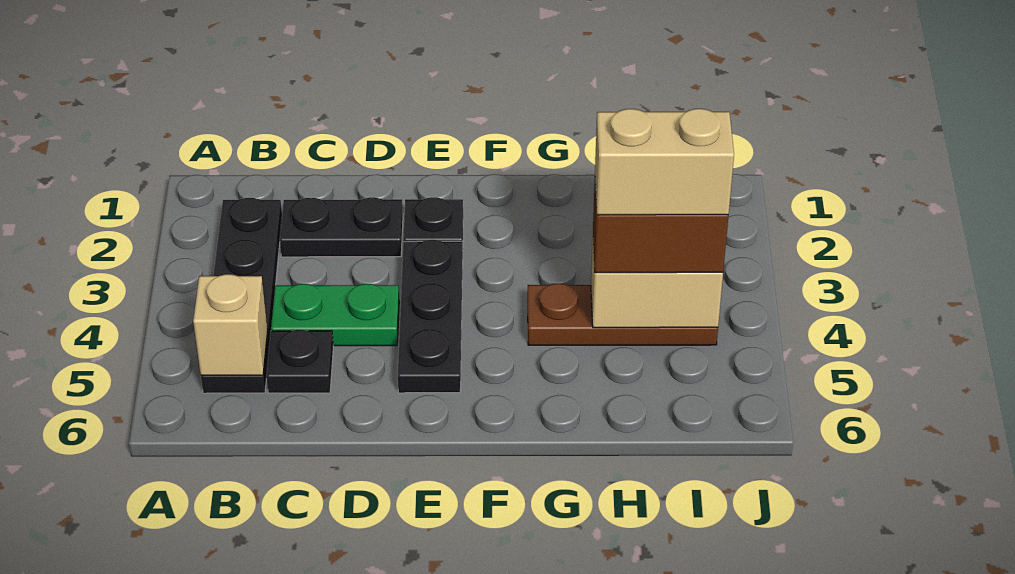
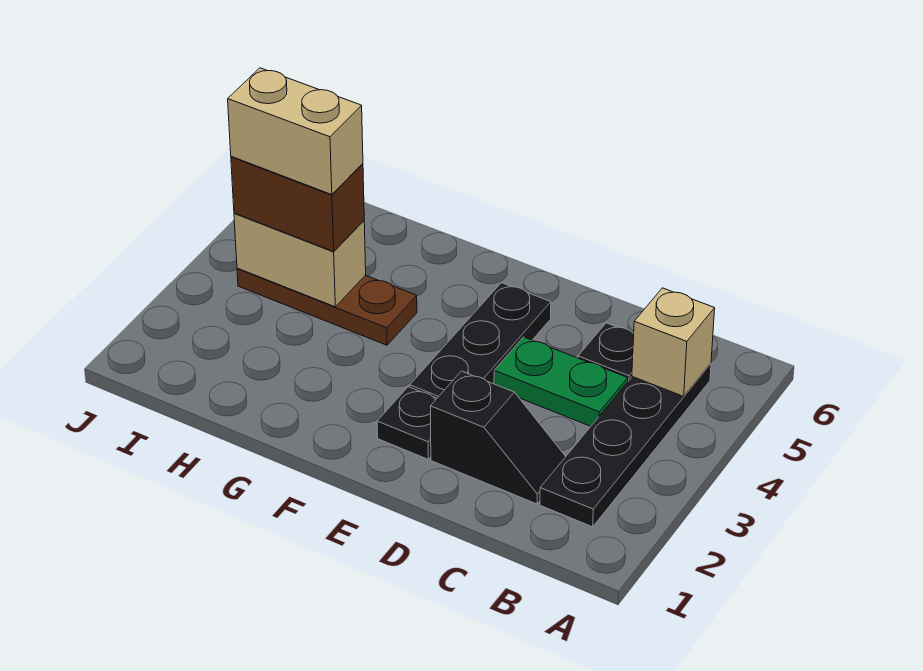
black plate C2:D2 level 1 -> black slope C2:D2 level 1 top D

